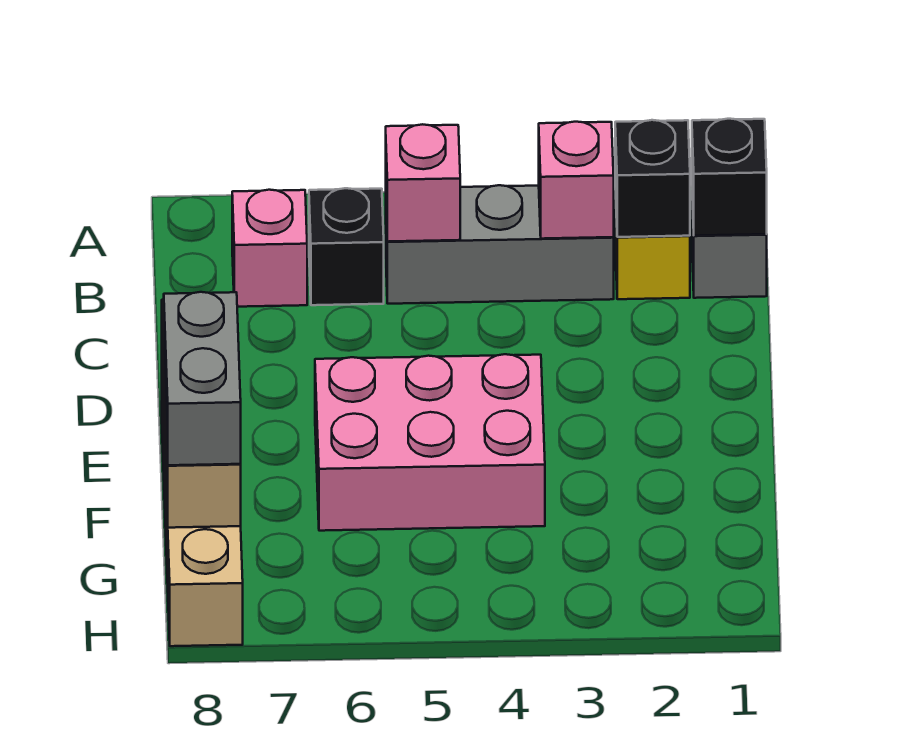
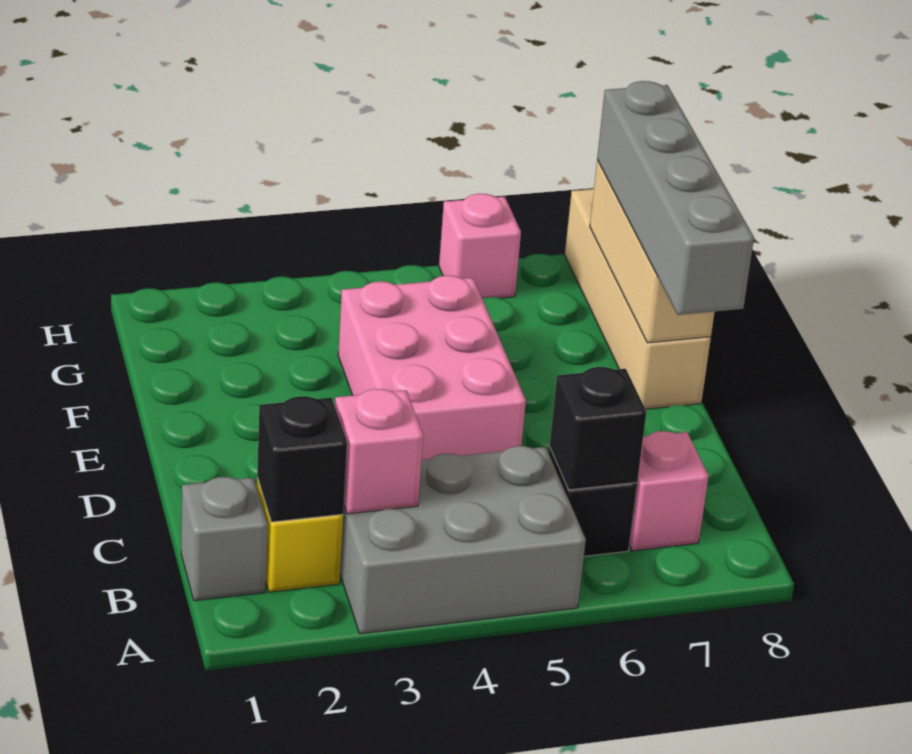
black brick B1 level 2 -> black brick B6 level 2
grey brick B3:B5 level 1 -> grey brick A3:B5 level 1
pink brick B5 level 2 -> pink brick H6 level 1
pink brick E4:F6 level 1 -> pink brick D4:F5 level 1
grey brick F8:G8 level 3 -> grey brick D8:G8 level 3

